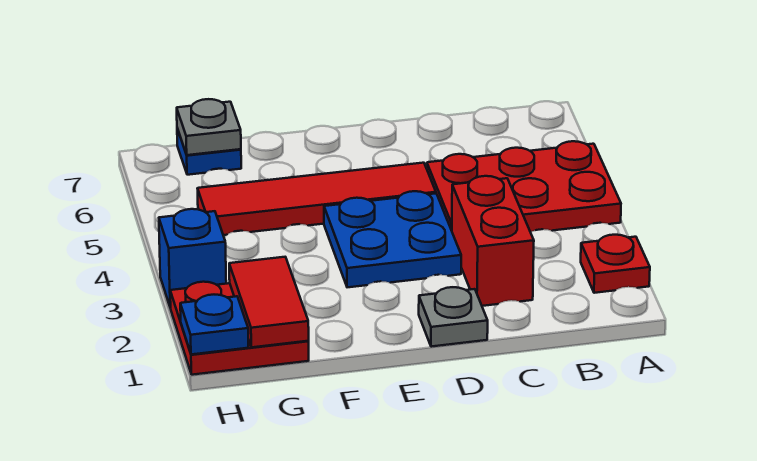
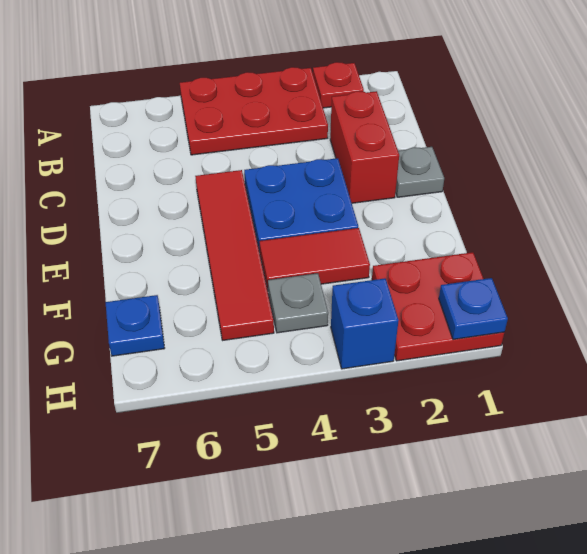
red plate A4:C5 level 1 -> red plate A3:B5 level 1
red brick C2:C3 level 1 -> red brick C2:D2 level 1
red tile G1:G2 level 2 -> red tile F3:F4 level 1
grey plate G7 level 2 -> grey plate G4 level 1

